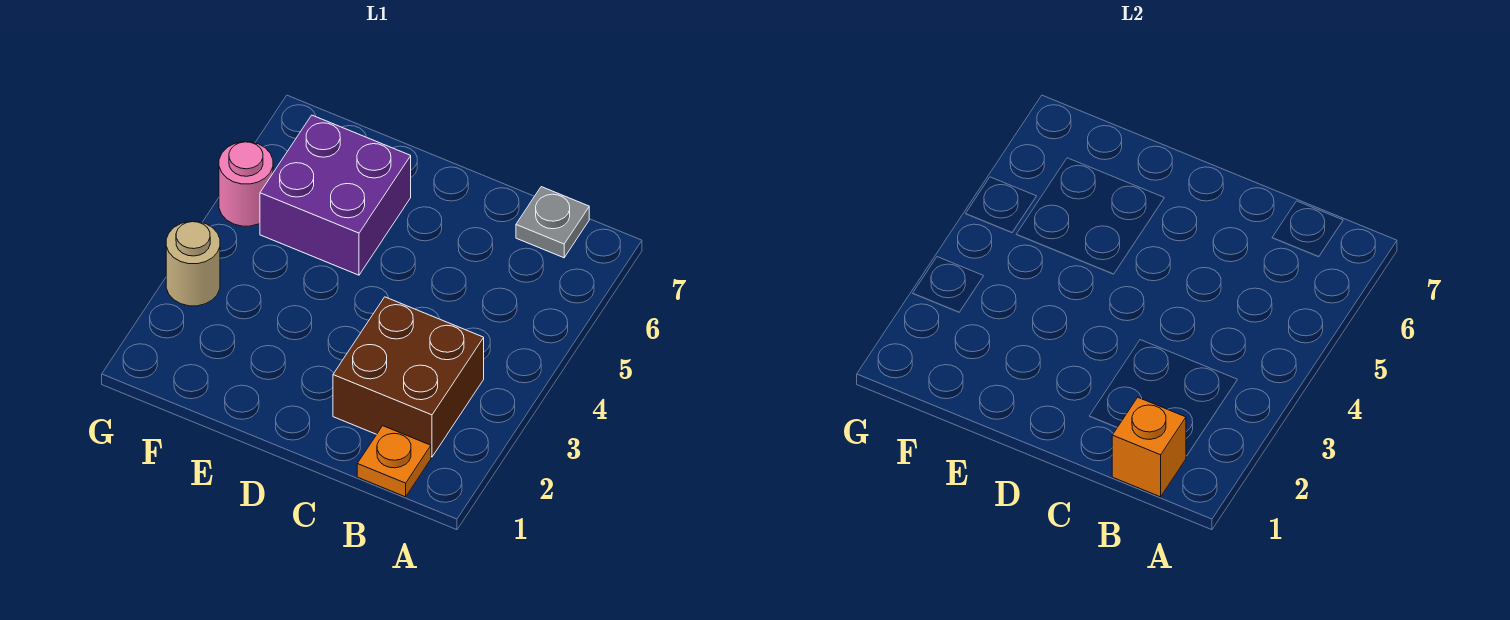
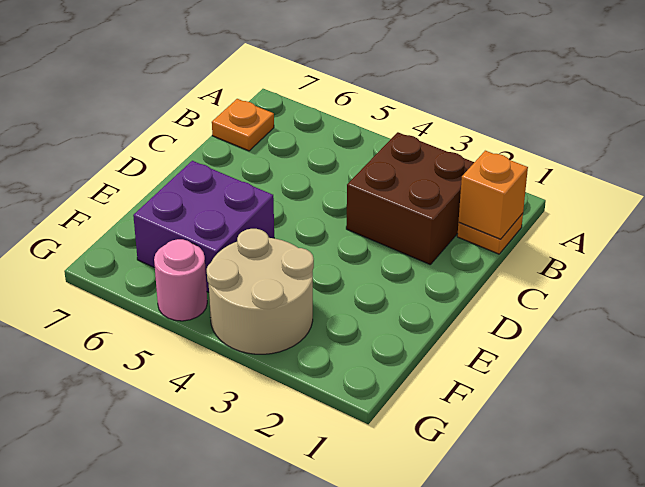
grey plate B7 level 1 -> orange plate B7 level 1
tan round brick G3 level 1 -> tan round brick F3:G4 level 1

